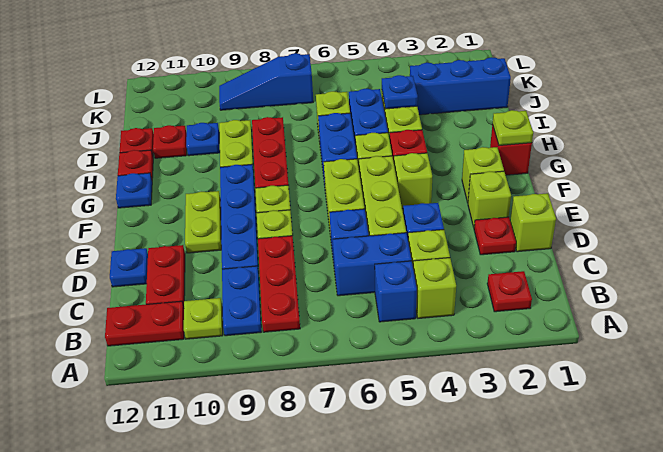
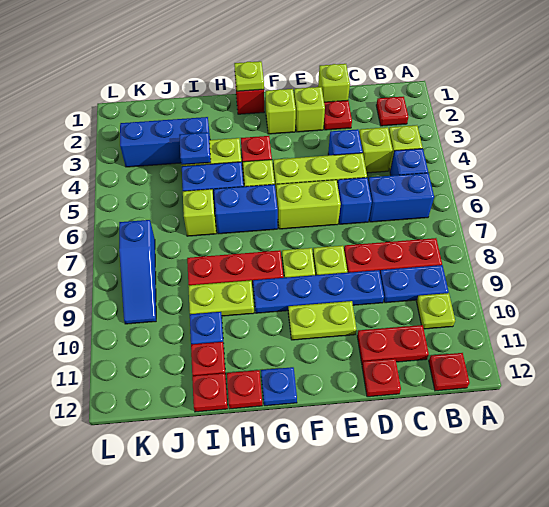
red plate B11:B12 level 1 -> red plate B12 level 1
blue brick C5:C6 level 1 -> blue brick B6:C6 level 1
blue plate D12 level 1 -> red plate D12 level 1
lime brick F4 level 1 -> none
blue brick J1:J3 level 1 -> blue brick I3:K3 level 1

